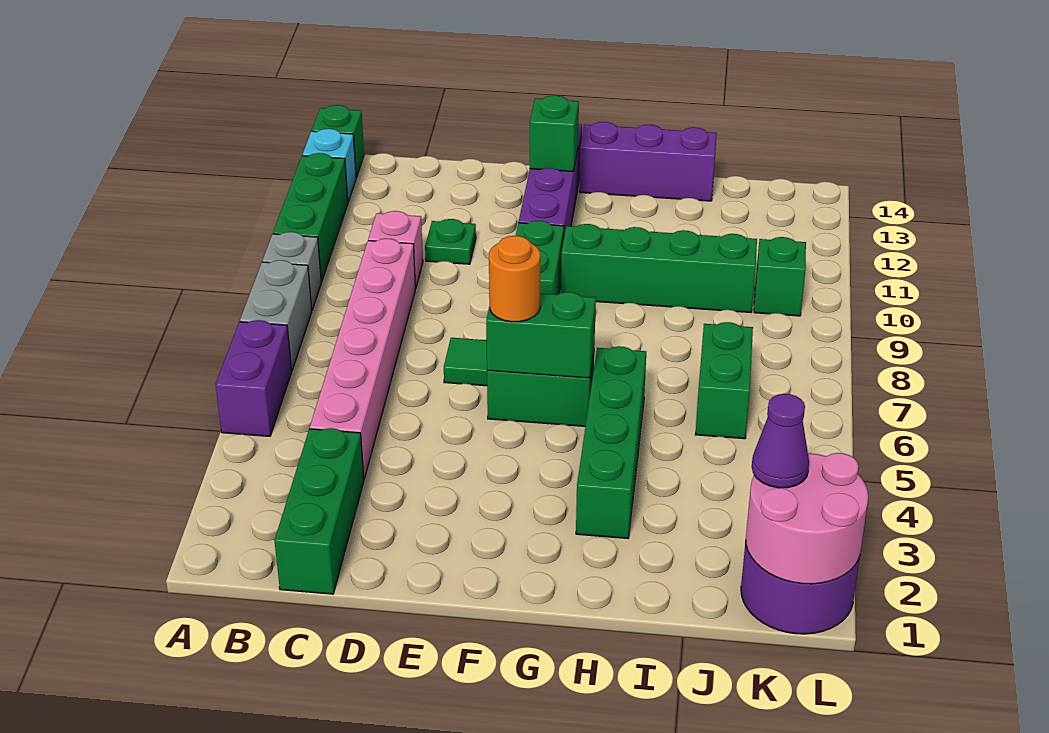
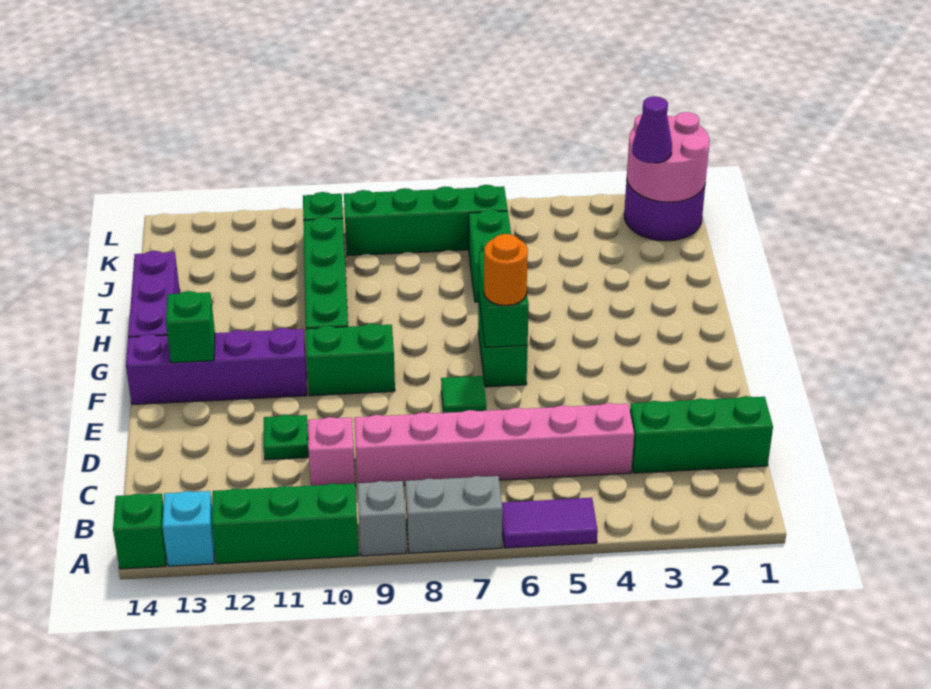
purple brick A5:A6 level 1 -> purple tile A5:A6 level 1
green brick H3:H6 level 1 -> green brick K6:K9 level 1
green brick J6:J7 level 1 -> green brick I6:J6 level 1

